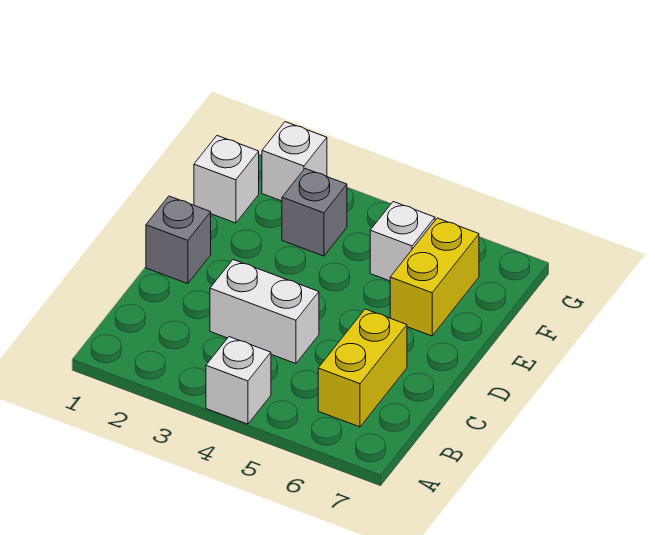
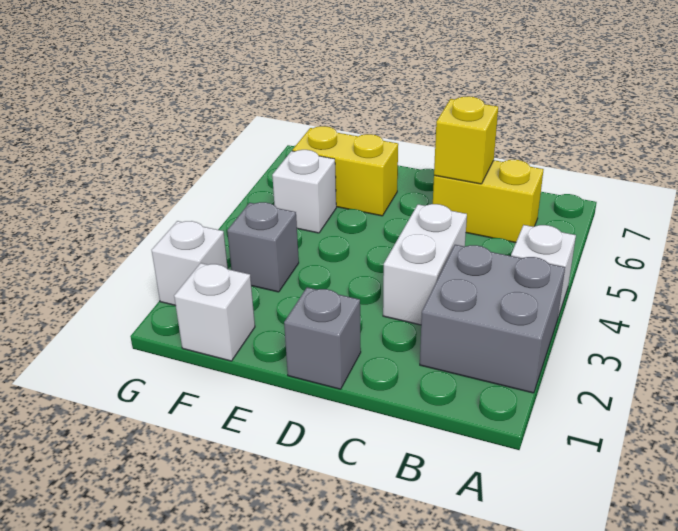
none -> grey brick A2:B3 level 1
none -> yellow brick C6 level 2

